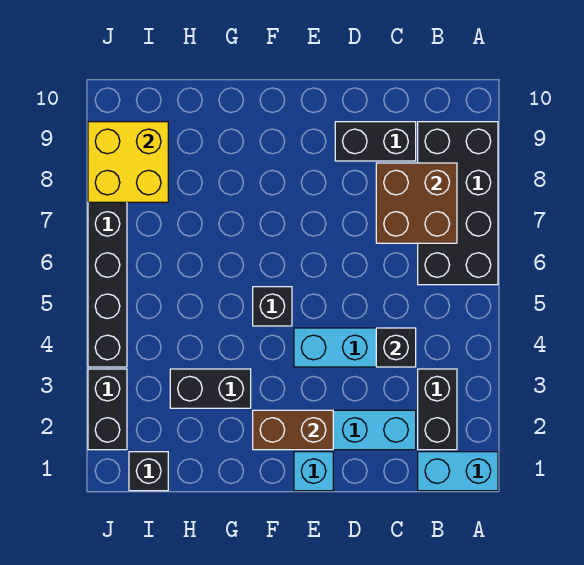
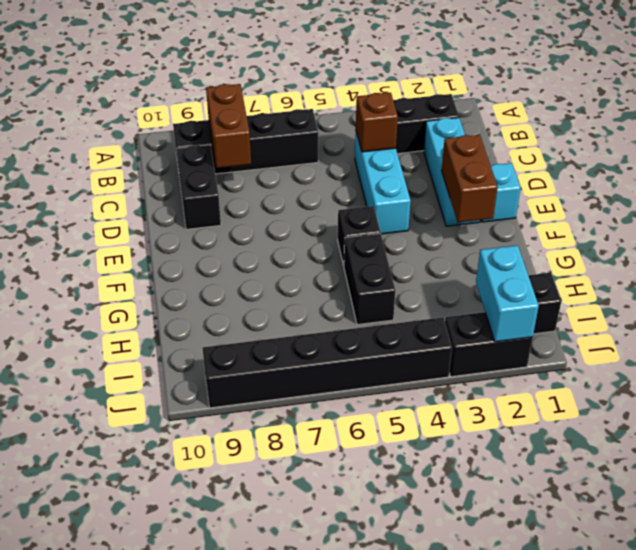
cyan brick A1:B1 level 1 -> cyan brick I2:J2 level 2
black brick A6:B9 level 1 -> black brick B6:B9 level 1
brown brick B7:C8 level 2 -> brown brick B8:C8 level 2
black brick C4 level 2 -> brown brick C4 level 2
black brick G3:H3 level 1 -> black brick G5:H5 level 1
yellow brick I8:J9 level 2 -> none

